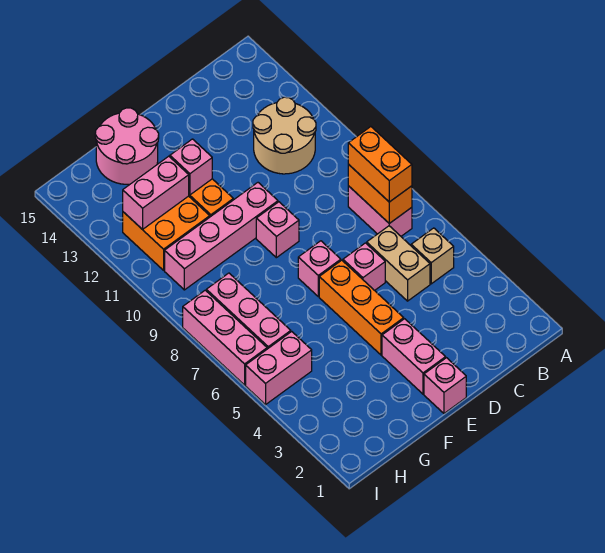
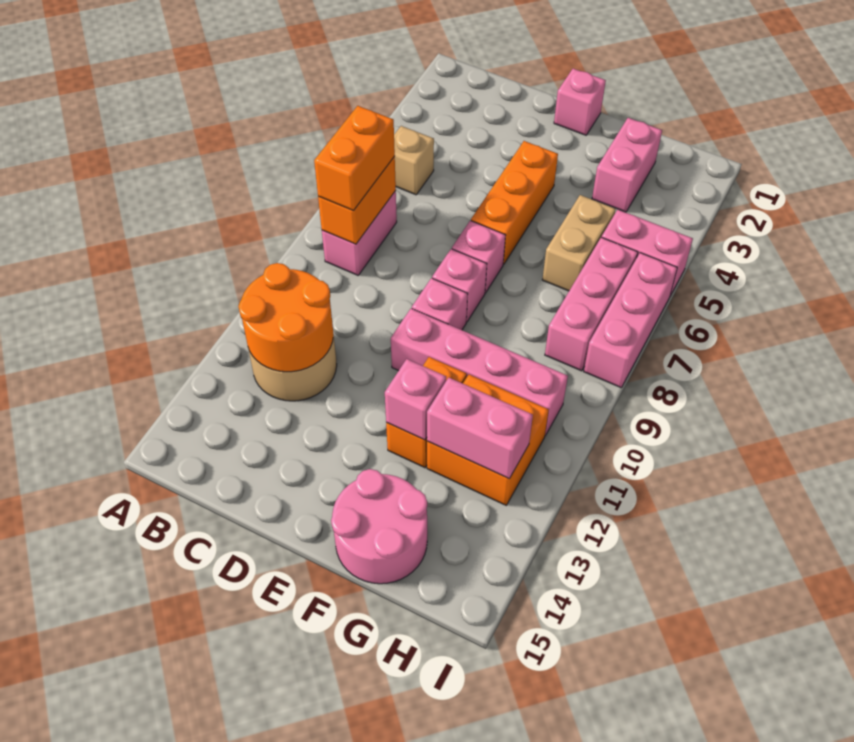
none -> orange round brick B11:C12 level 2
tan brick C5:C6 level 1 -> tan brick G5:G6 level 1
pink brick D6 level 1 -> pink brick E8 level 1
pink brick E2:E3 level 1 -> pink brick G2:G3 level 1

